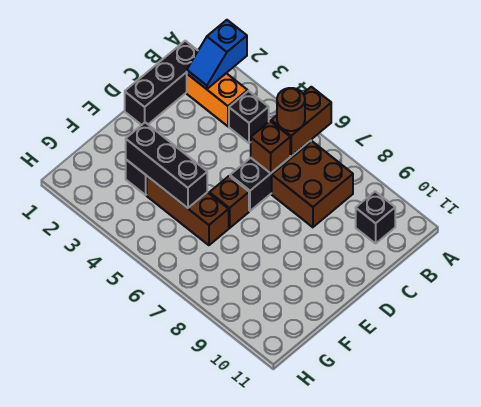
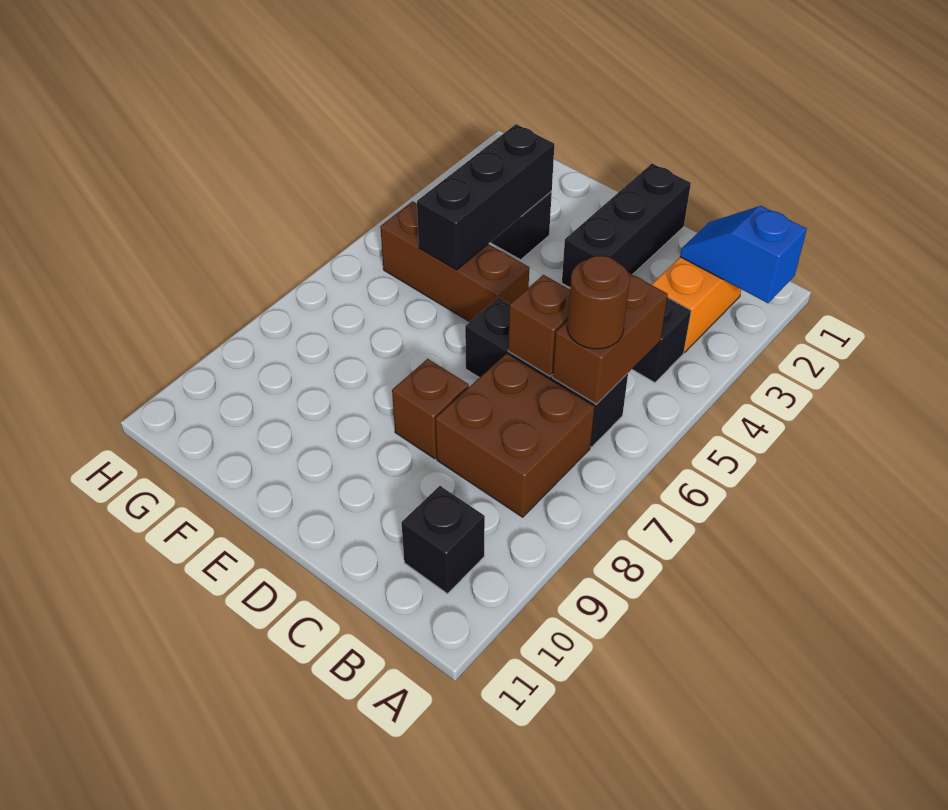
brown brick A6:B6 level 2 -> brown brick B5:B6 level 2
black brick B1:D1 level 1 -> black brick D1:D3 level 1
brown brick E6 level 1 -> brown brick D8 level 1
brown brick F4:F6 level 1 -> brown brick E5:G5 level 1

